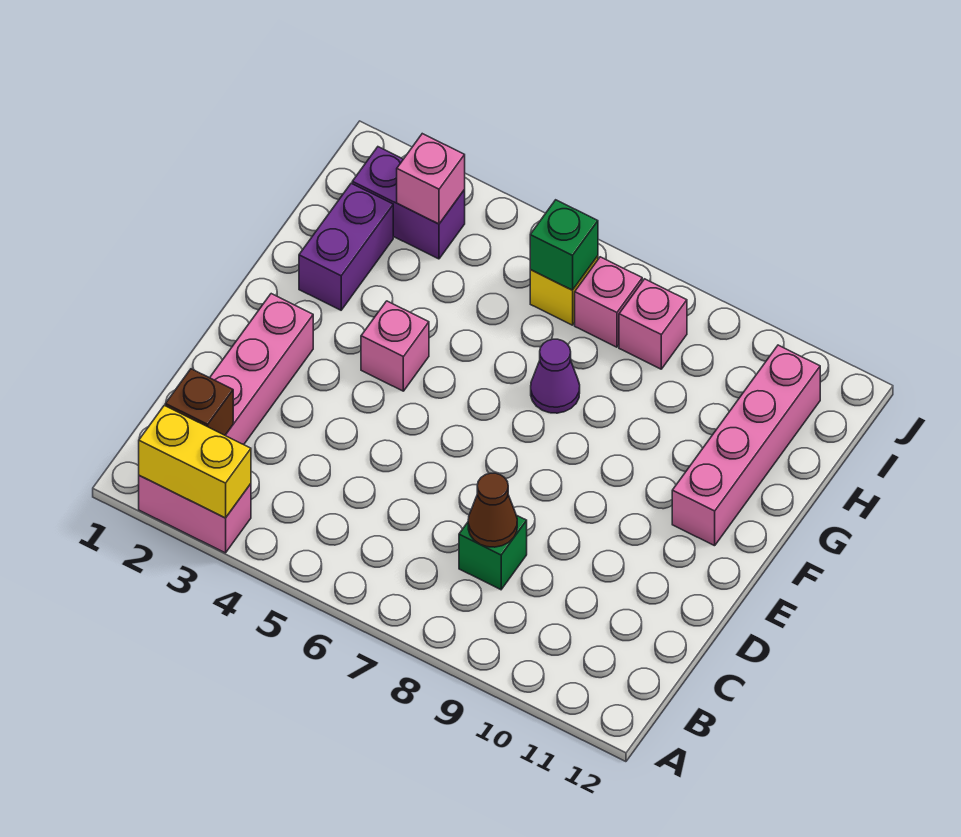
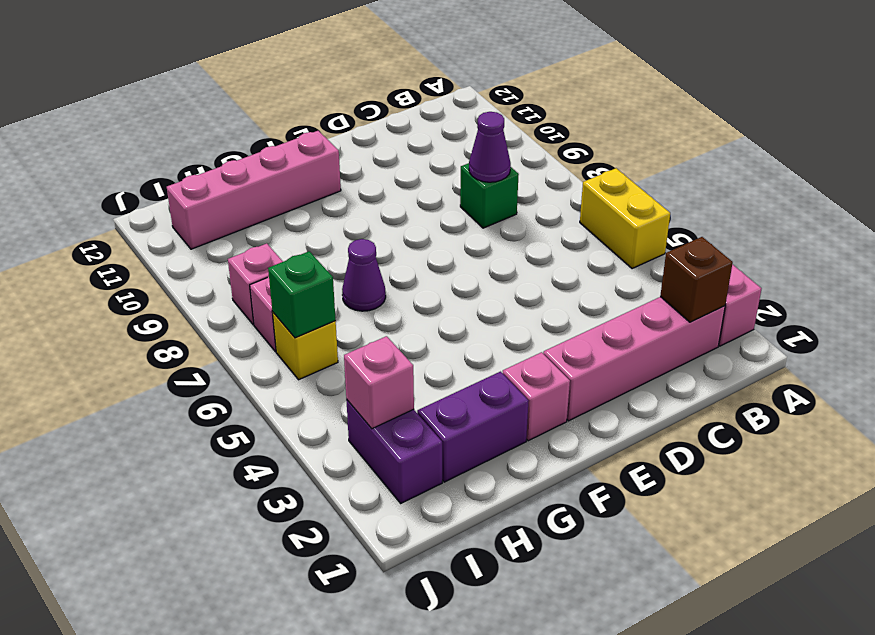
yellow brick A2:A3 level 2 -> yellow brick A5:A6 level 1
brown cone C8 level 2 -> purple cone C8 level 2
pink brick F4 level 1 -> pink brick F2 level 1

